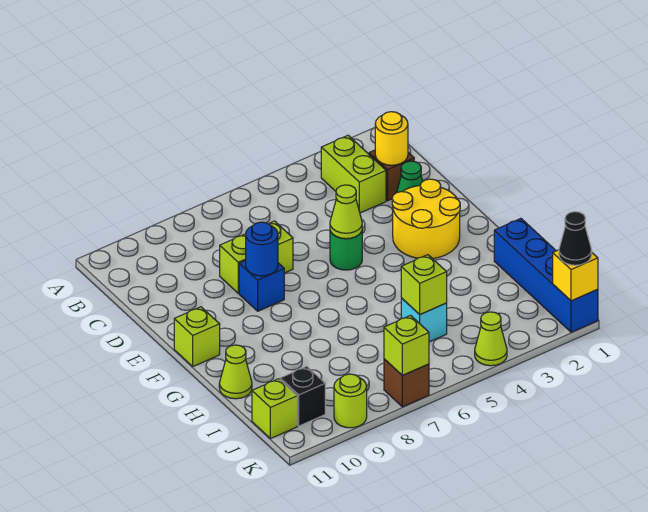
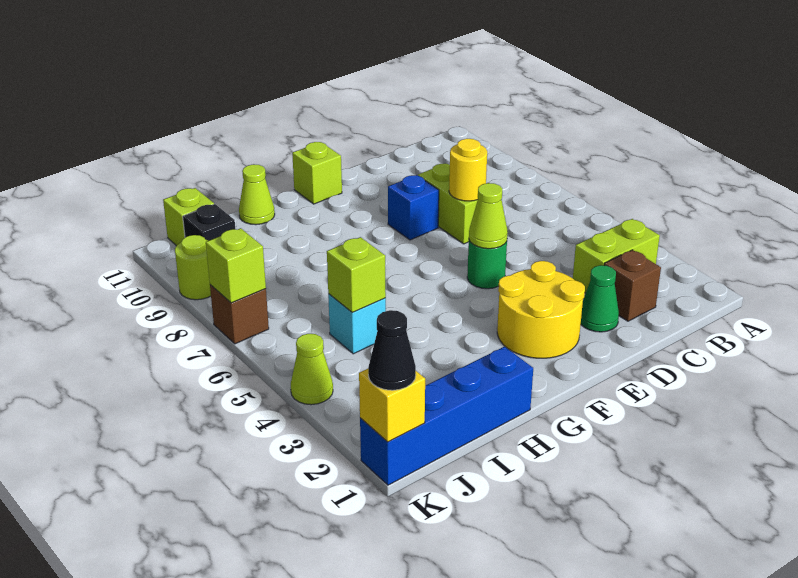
yellow round brick C2 level 2 -> yellow round brick D7 level 2
blue round brick E8 level 2 -> none

